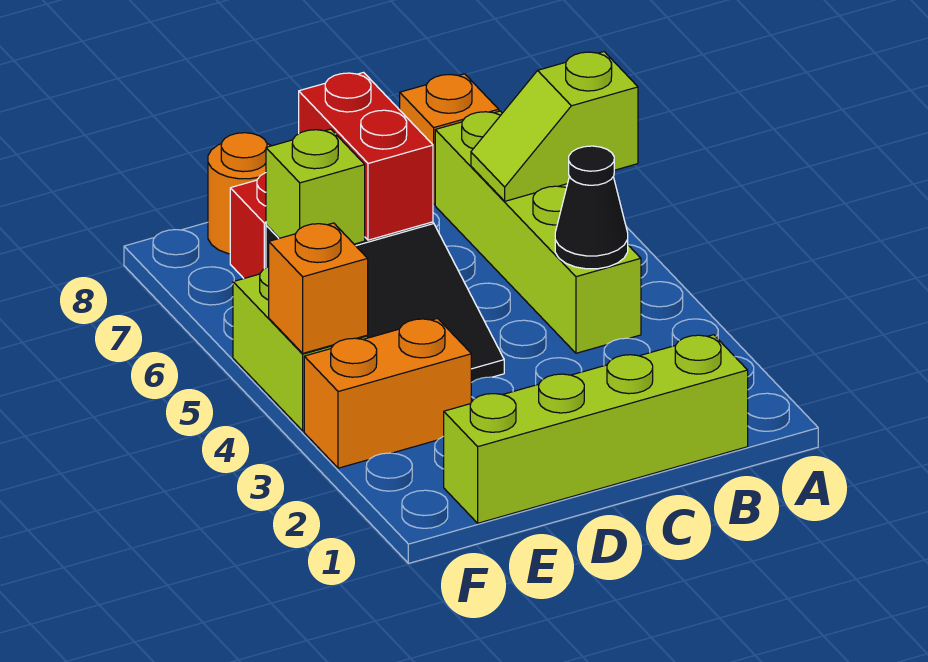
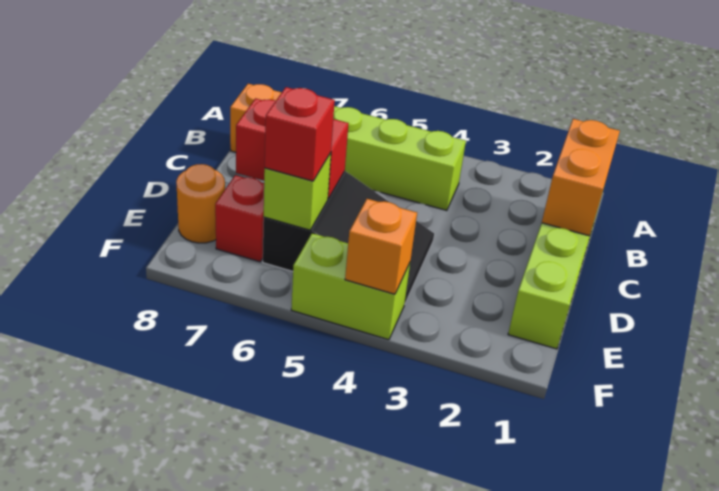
lime slope A6:B6 level 2 top A -> none
black cone B4 level 2 -> none
orange brick E3:F3 level 1 -> orange brick B1:C1 level 2
none -> red brick E6 level 3

